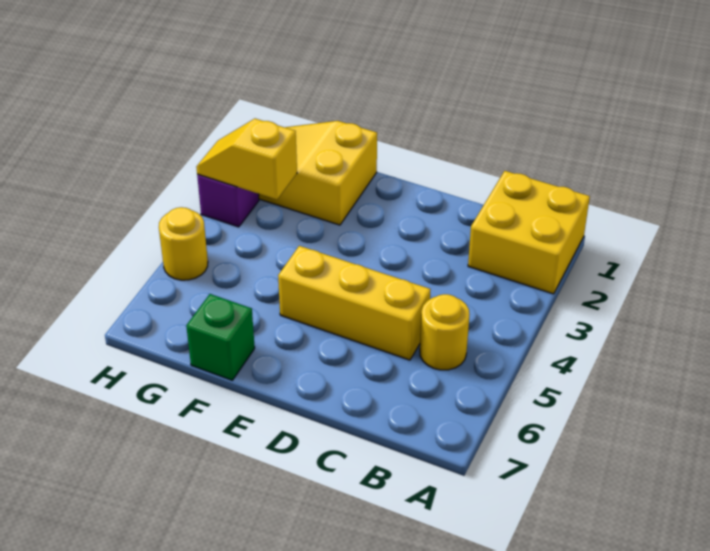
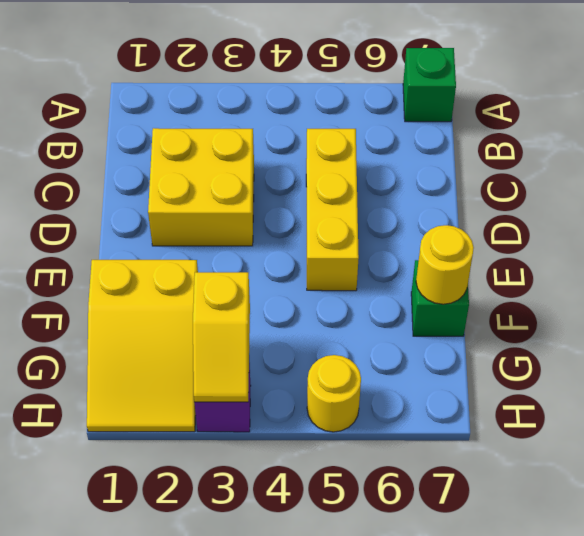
yellow brick A1:B2 level 1 -> yellow brick C2:D3 level 1
none -> green brick A7 level 1
yellow round brick B5 level 1 -> yellow round brick F7 level 2

